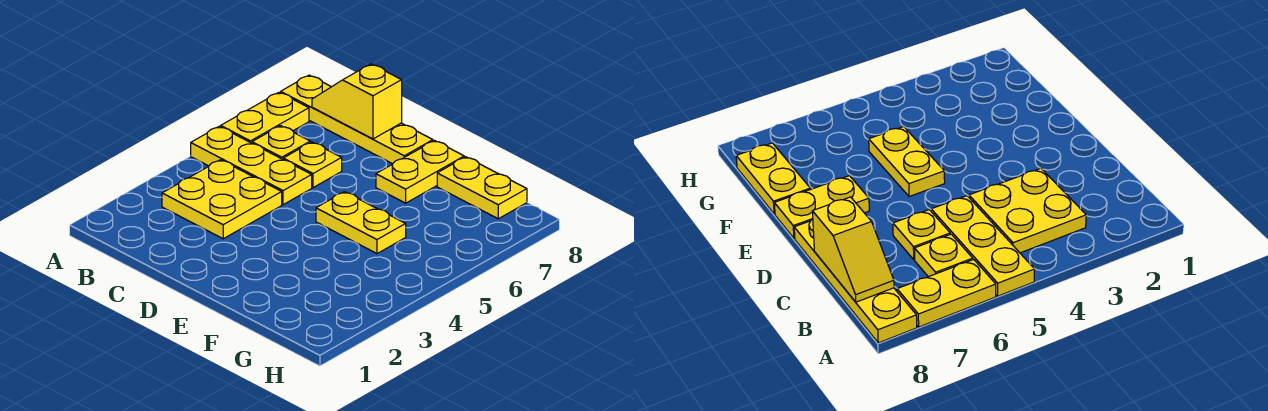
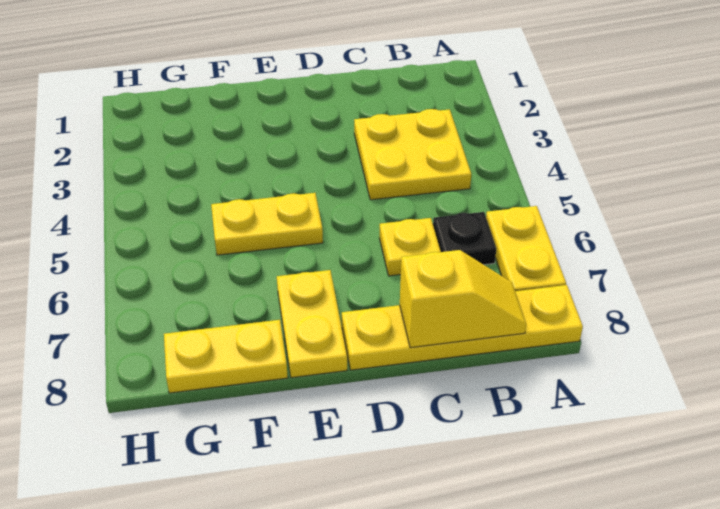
yellow plate A5:C5 level 1 -> none
yellow plate B6 level 1 -> black plate B6 level 1

